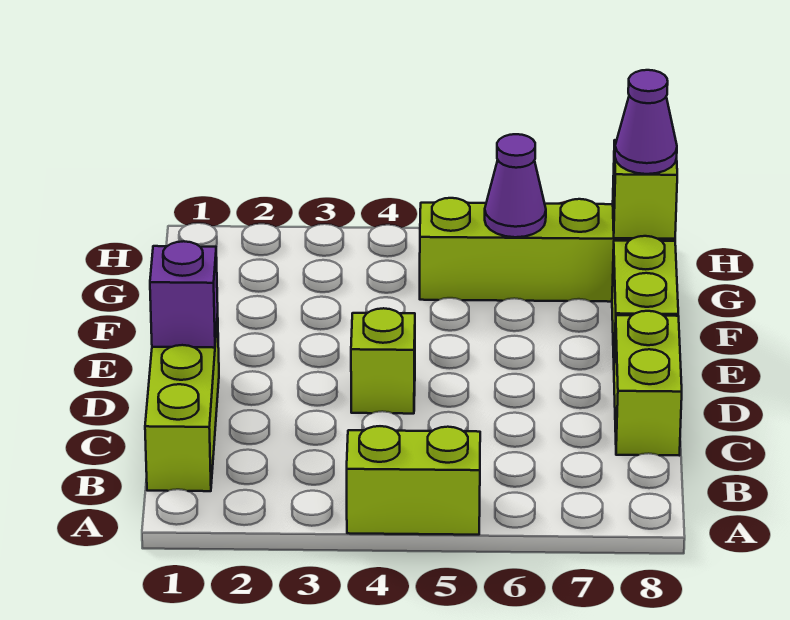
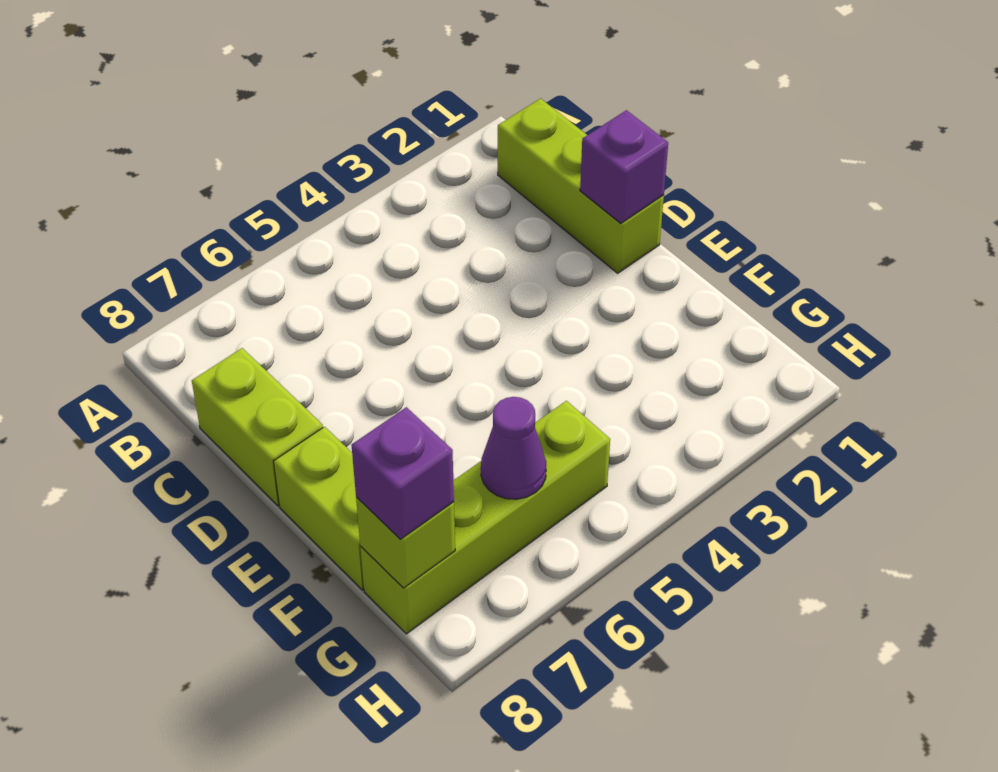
lime brick A4:A5 level 1 -> none
lime brick D4 level 1 -> none
purple cone G8 level 3 -> purple brick G8 level 3

